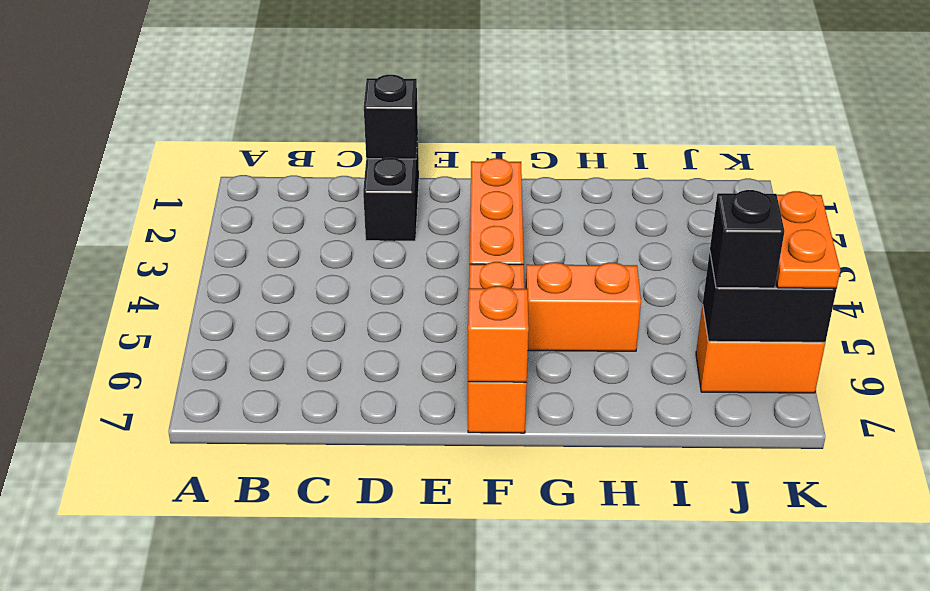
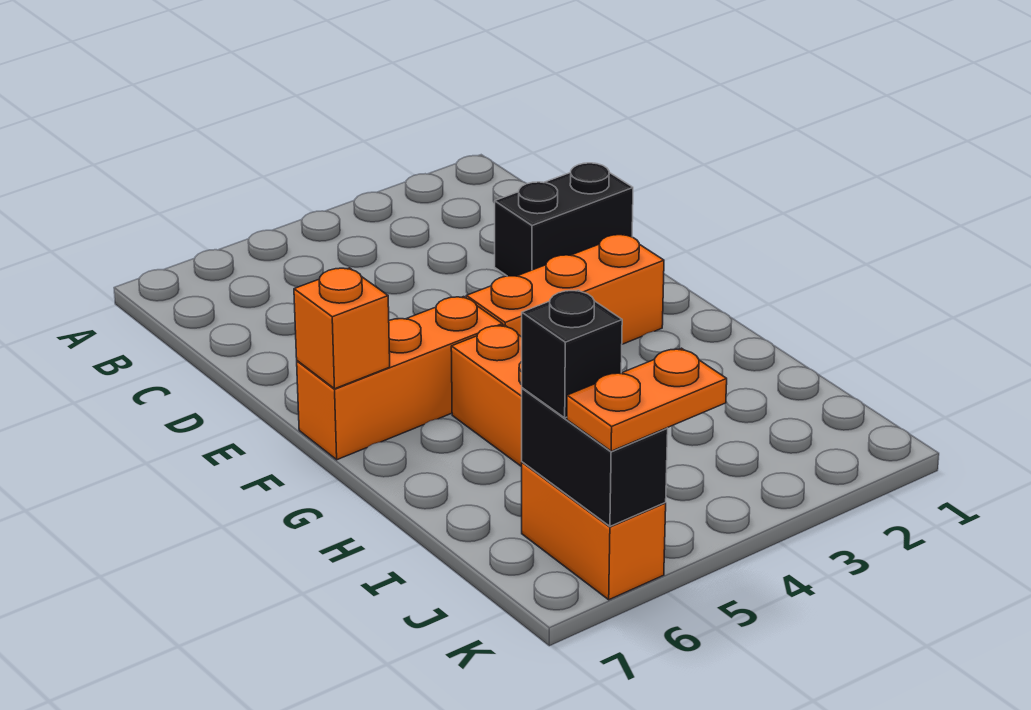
black brick D1 level 2 -> none

